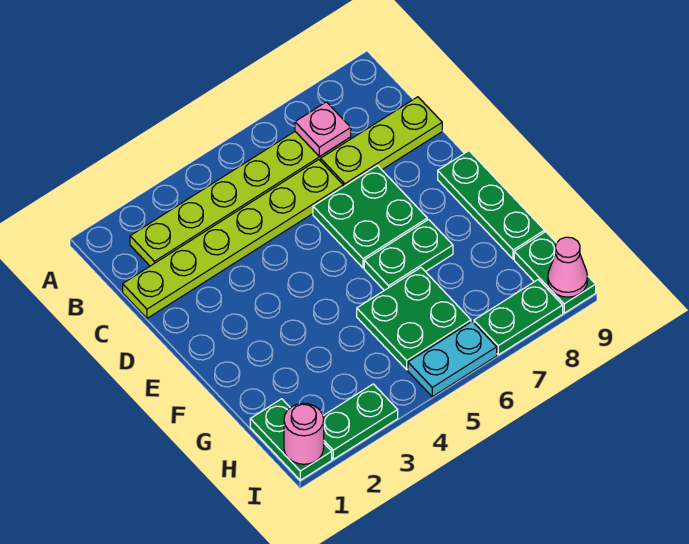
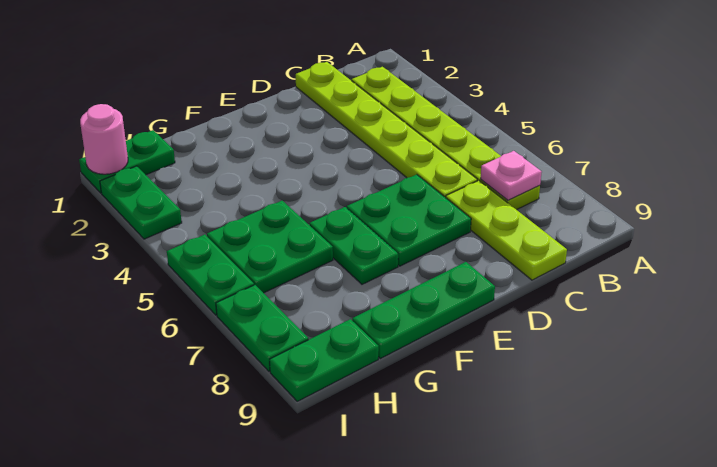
cyan plate I5:I6 level 1 -> green plate I5:I6 level 1
pink cone I9 level 2 -> none

